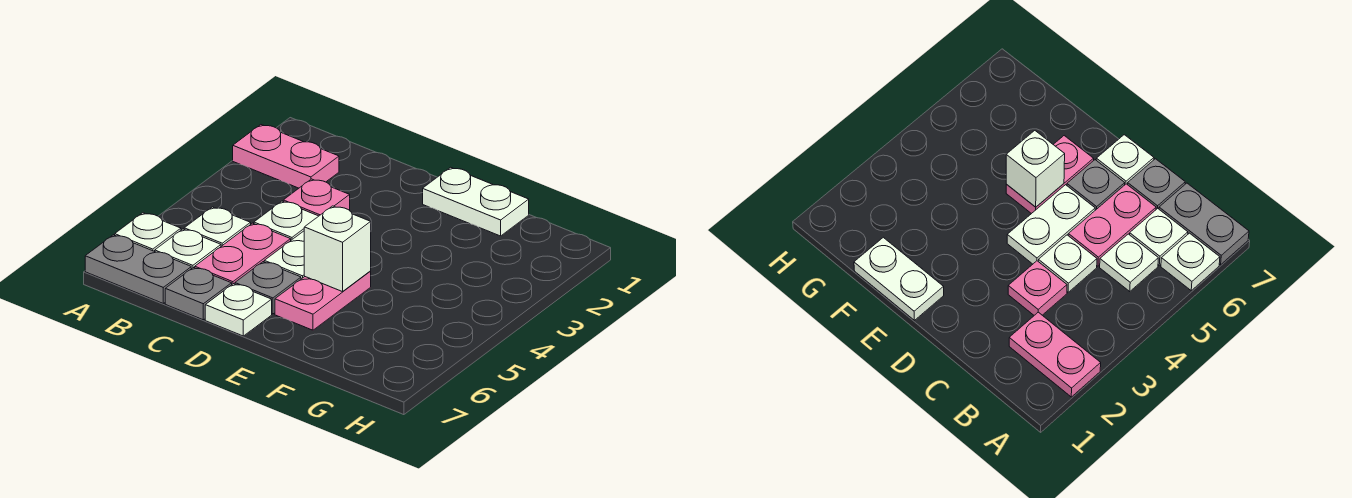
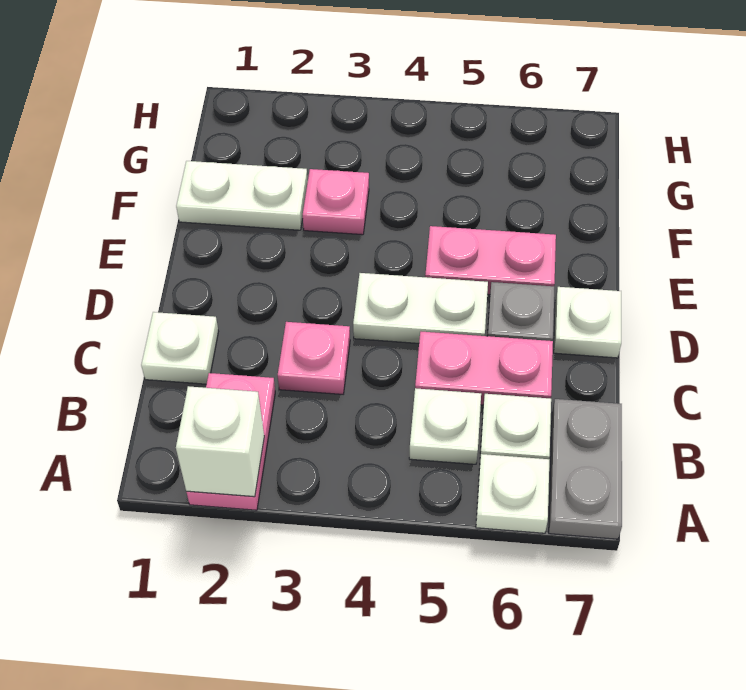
white plate C4 level 1 -> white plate C1 level 1
grey plate C7 level 1 -> none
white plate E1:F1 level 1 -> white plate F1:F2 level 1
white brick E5 level 2 -> white brick A2 level 2
none -> pink plate F3 level 1

